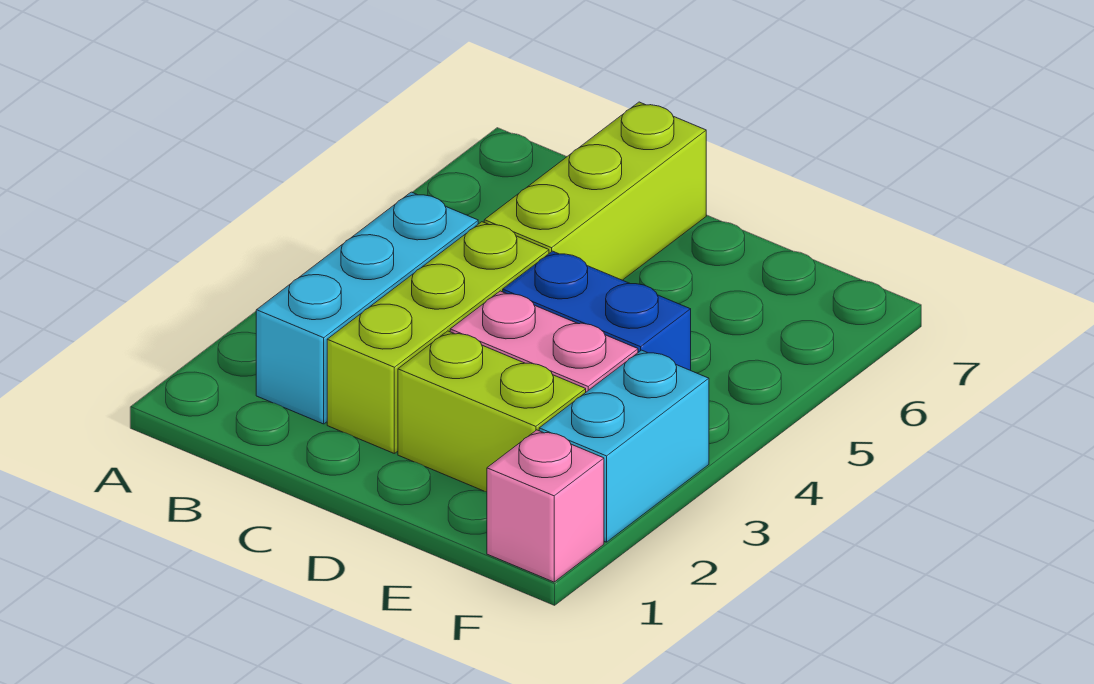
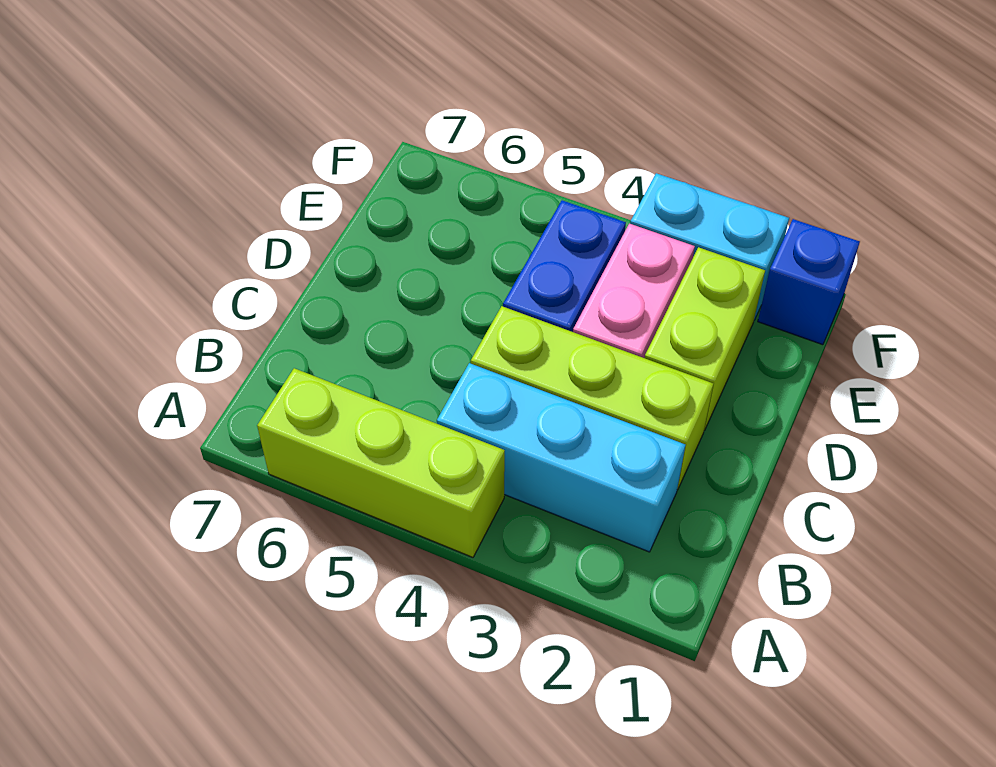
lime brick C5:C7 level 1 -> lime brick A4:A6 level 1
pink brick F1 level 1 -> blue brick F1 level 1

